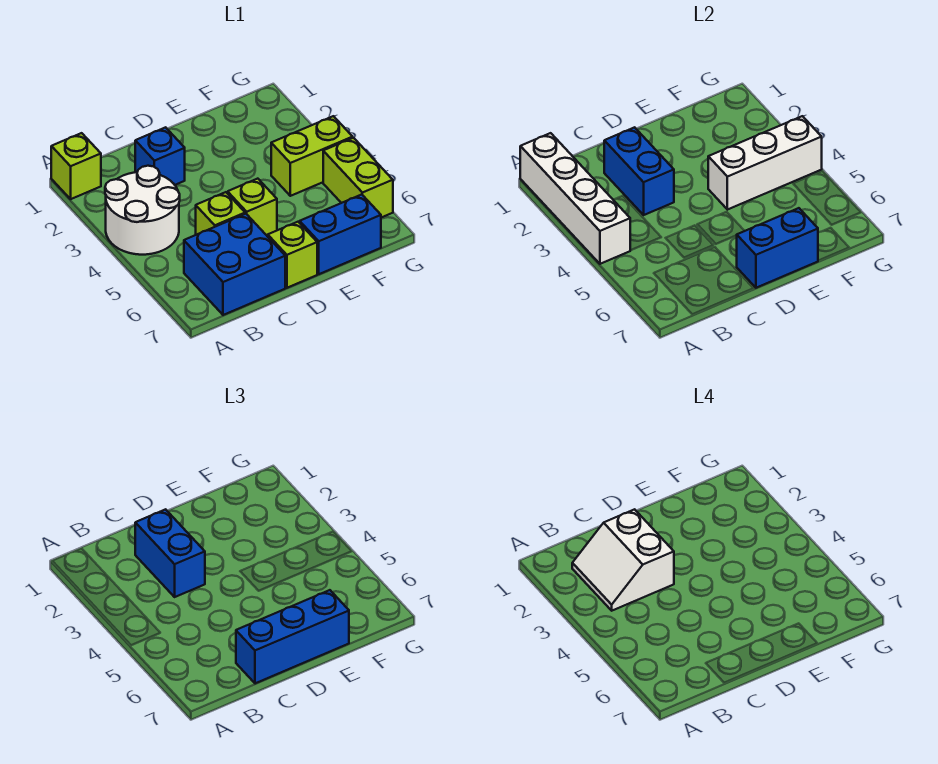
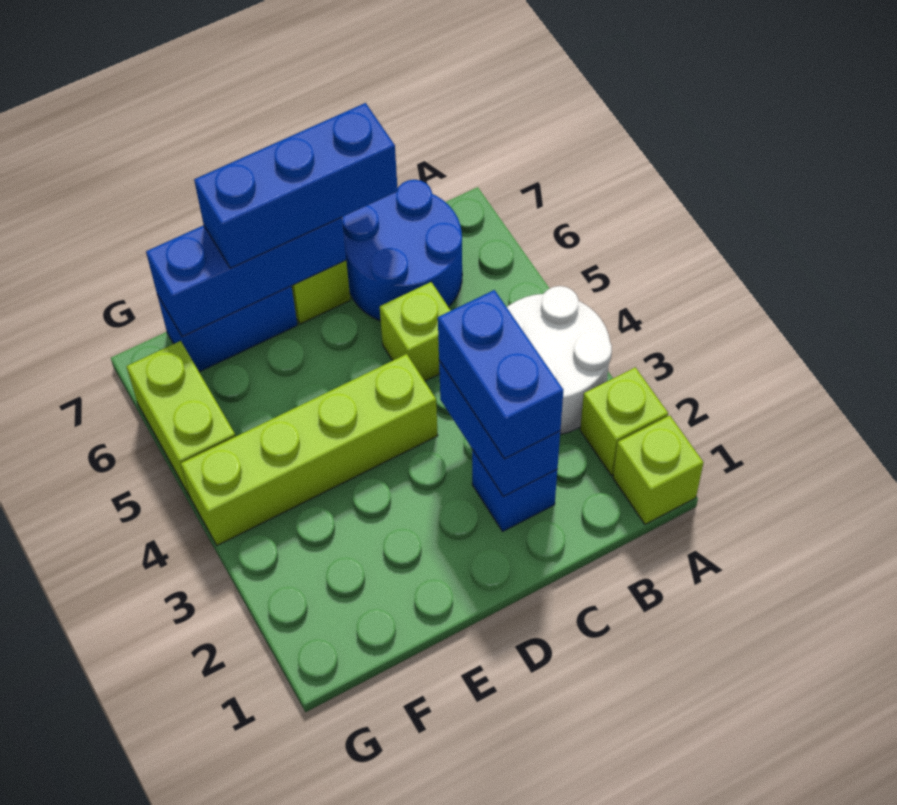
white brick A1:A4 level 2 -> none
white slope B2:C3 level 4 top C -> none
blue brick B6:C7 level 1 -> blue round brick B6:C7 level 1
lime brick D5 level 1 -> lime brick A2 level 1
blue brick D7:E7 level 2 -> blue brick D7:F7 level 2
white brick E4:G4 level 2 -> none
lime brick F4:G4 level 1 -> lime brick D4:G4 level 1

